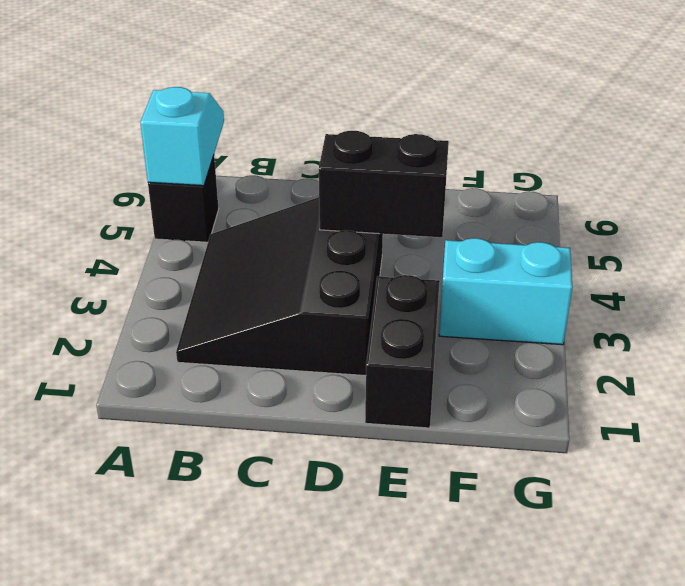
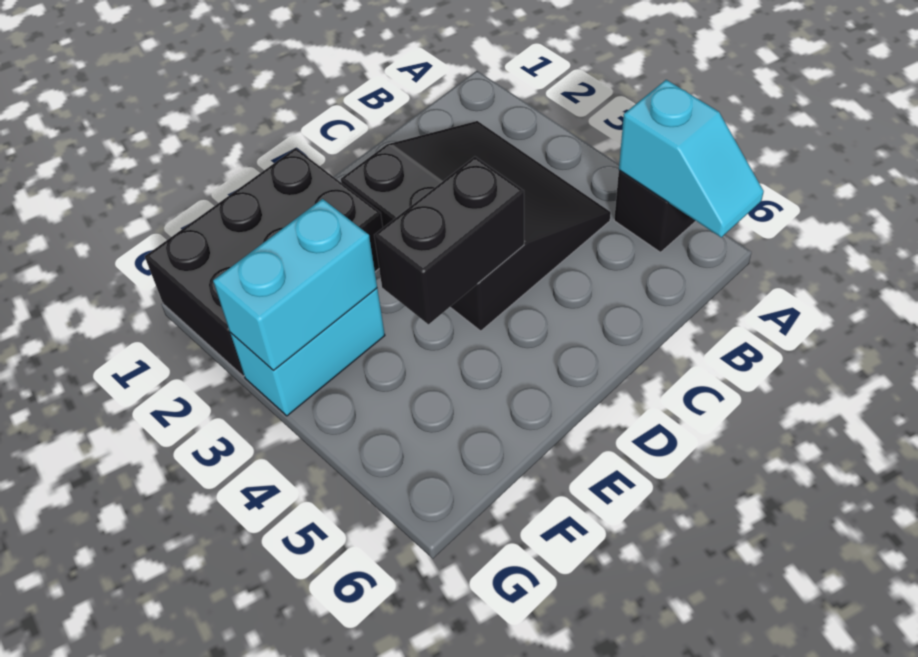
black brick E1:E2 level 1 -> black brick E1:G2 level 1
none -> cyan brick F3:G3 level 2

